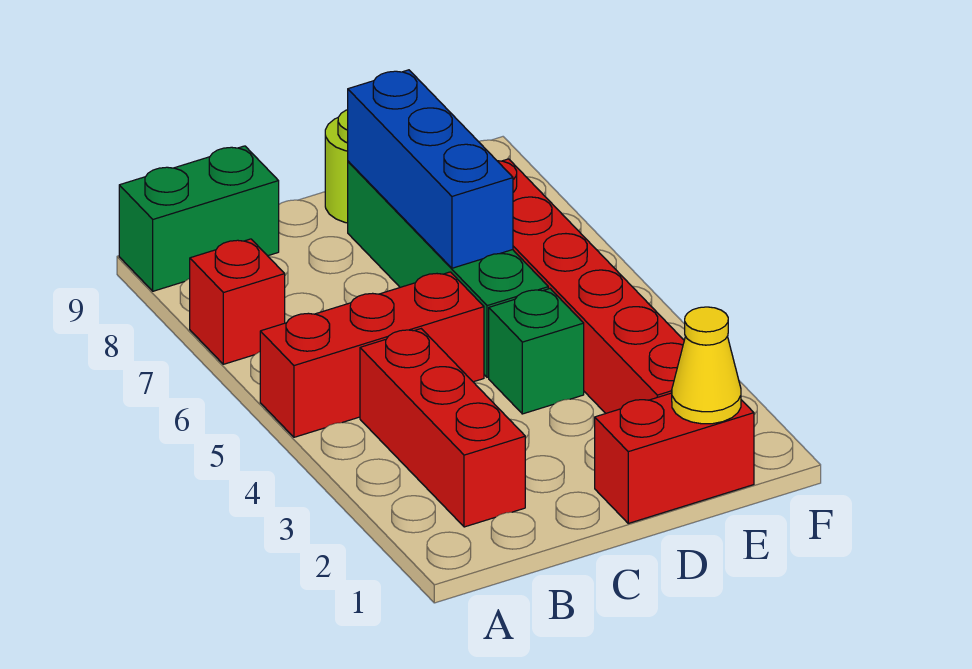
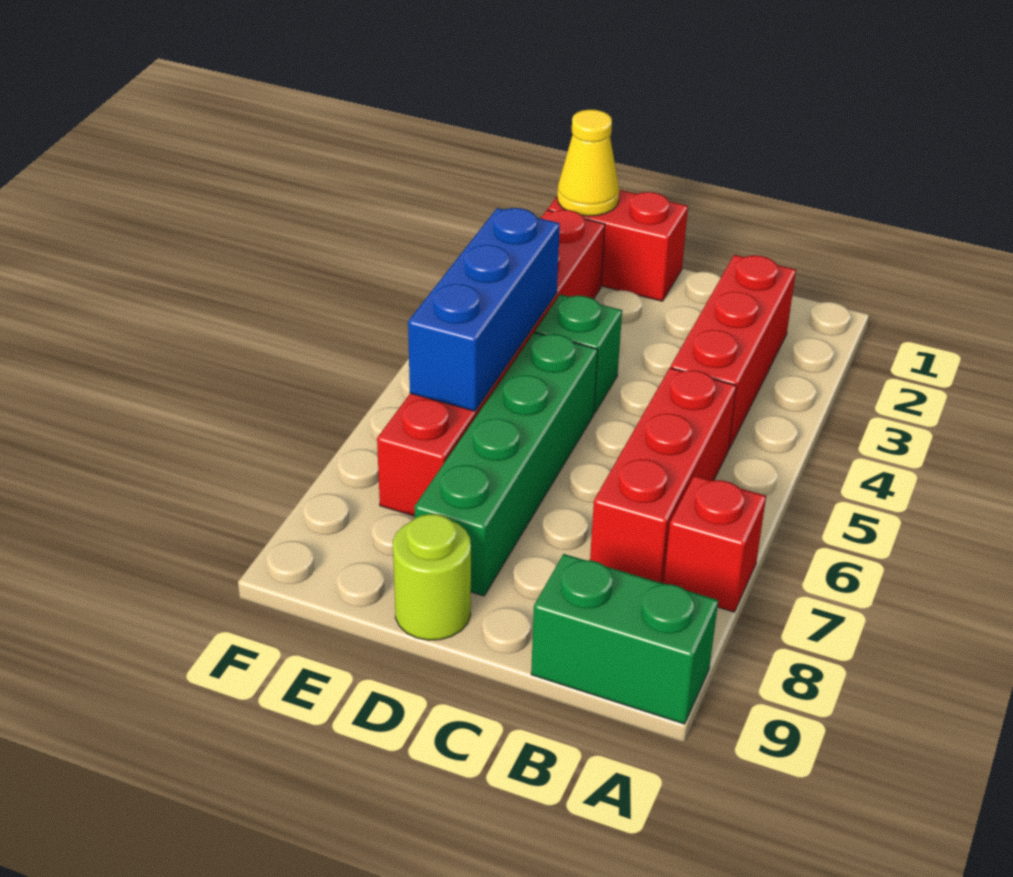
red brick A5:C5 level 1 -> red brick B5:B7 level 1
blue brick D6:D8 level 2 -> blue brick E4:E6 level 2

